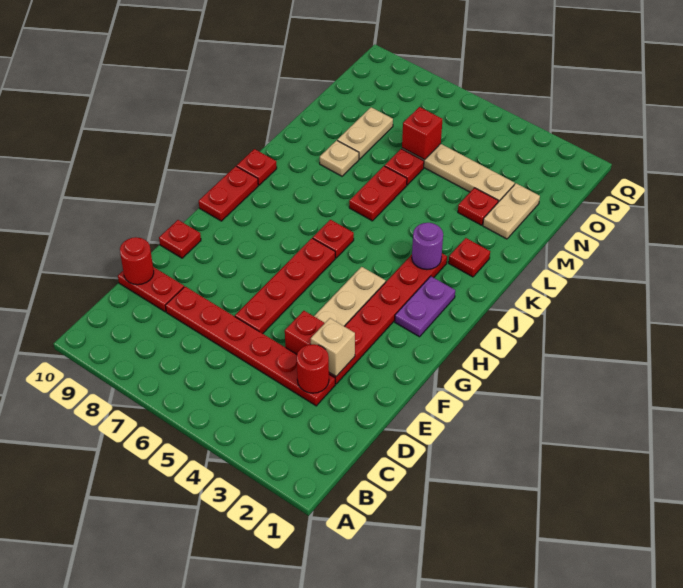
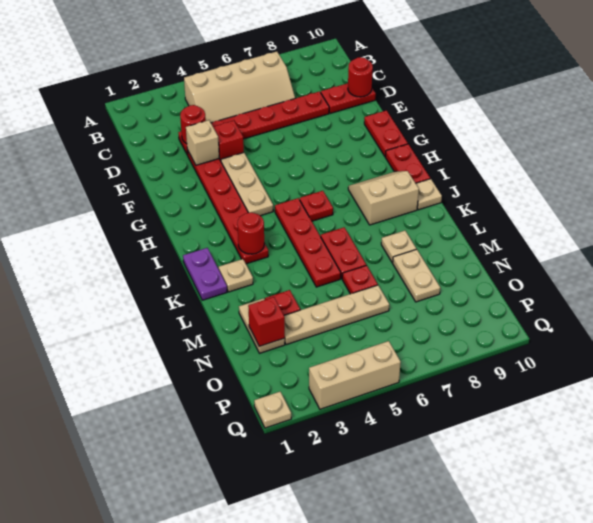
none -> tan slope B4:C7 level 1 top B
red plate E6:H6 level 1 -> red plate I5:L5 level 1
red plate F10 level 1 -> red plate F10:G10 level 1
purple plate H2:I2 level 1 -> purple plate J1:K1 level 1
none -> tan slope I8:J9 level 1 top J
purple round brick J3 level 2 -> red round brick J3 level 2
red plate J10 level 1 -> tan plate J10 level 1
red plate K2 level 1 -> tan plate K2 level 1
red brick N6 level 2 -> red brick N2 level 2
none -> tan plate Q1 level 1
none -> tan brick Q3:Q5 level 1

